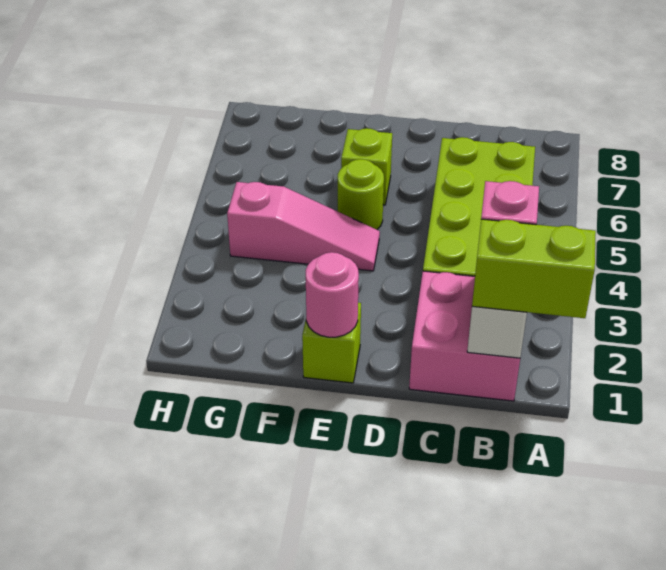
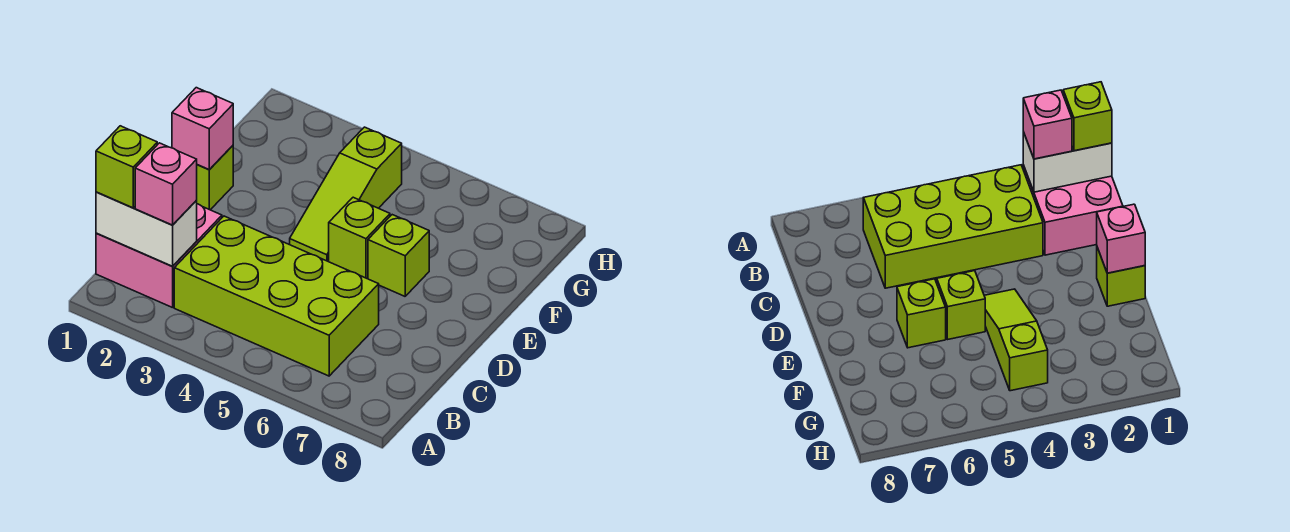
lime brick A1:B1 level 3 -> lime brick B1 level 3
pink round brick E1 level 2 -> pink brick E1 level 2
pink slope E4:G4 level 1 top G -> lime slope E4:G4 level 1 top G
lime round brick E5 level 1 -> lime brick E5 level 1

